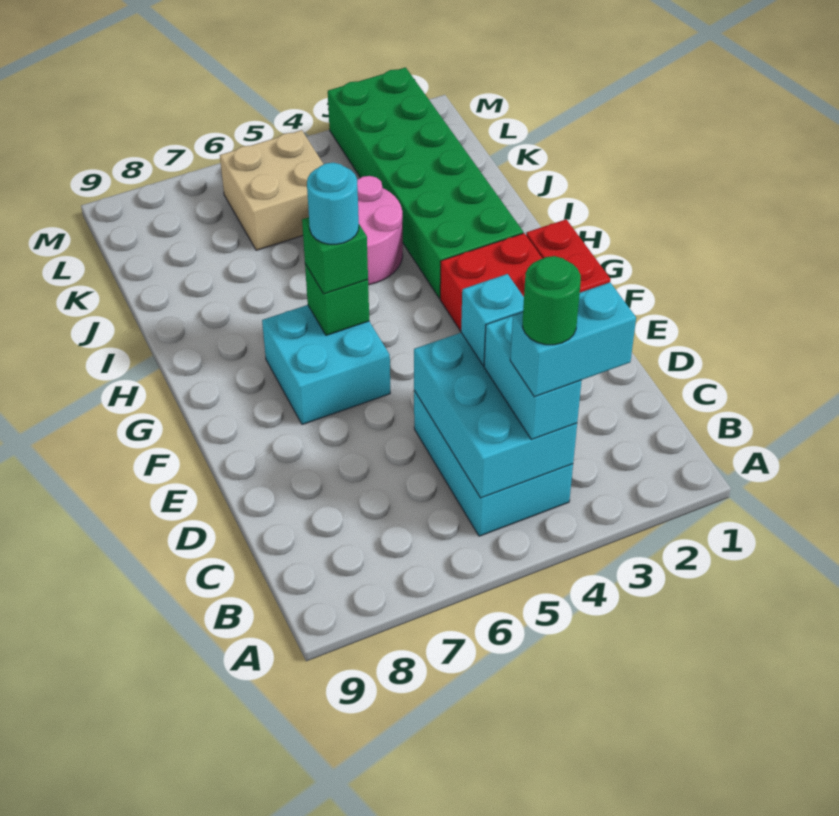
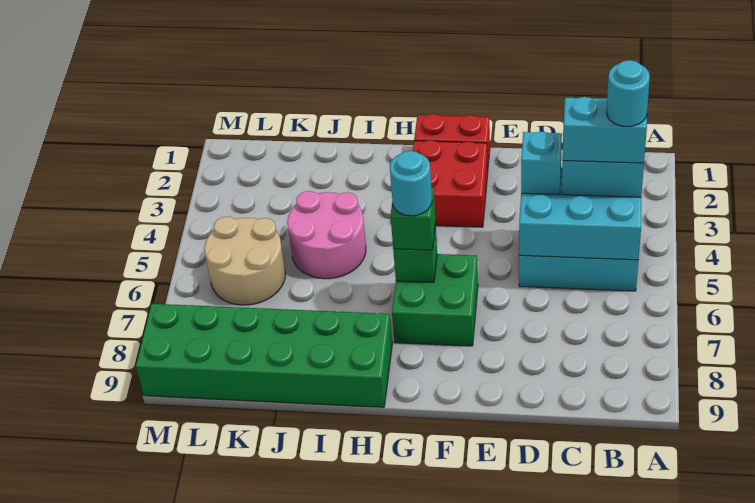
cyan brick B3:B4 level 4 -> cyan brick B4:C4 level 4
green round brick B4 level 5 -> cyan round brick B4 level 5
cyan brick F6:G7 level 1 -> green brick F6:G7 level 1
green brick H2:M3 level 1 -> green brick H8:M9 level 1
tan brick K5:L6 level 1 -> tan round brick K5:L6 level 1

